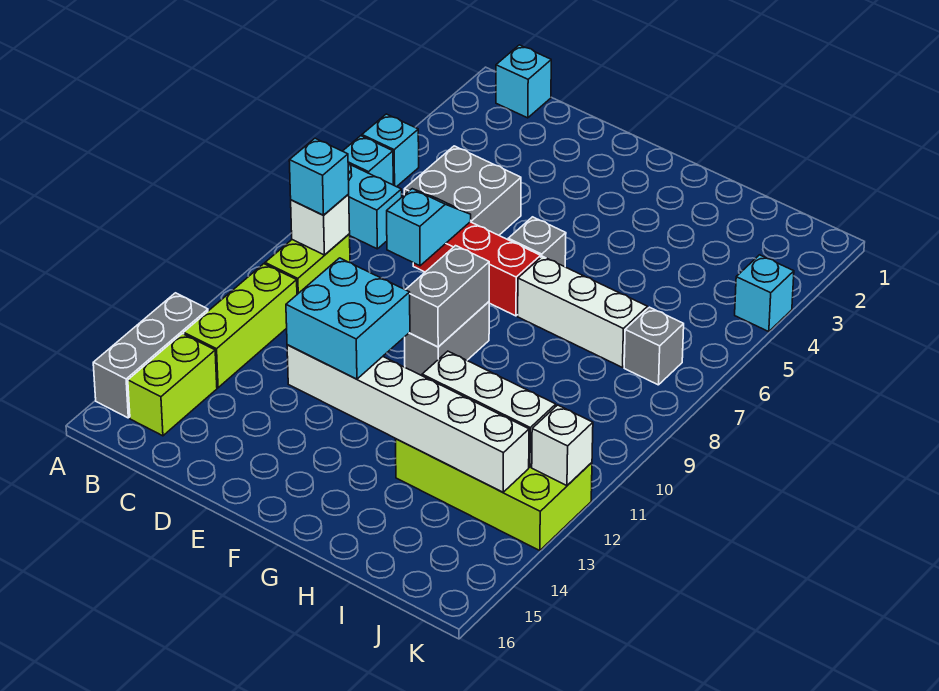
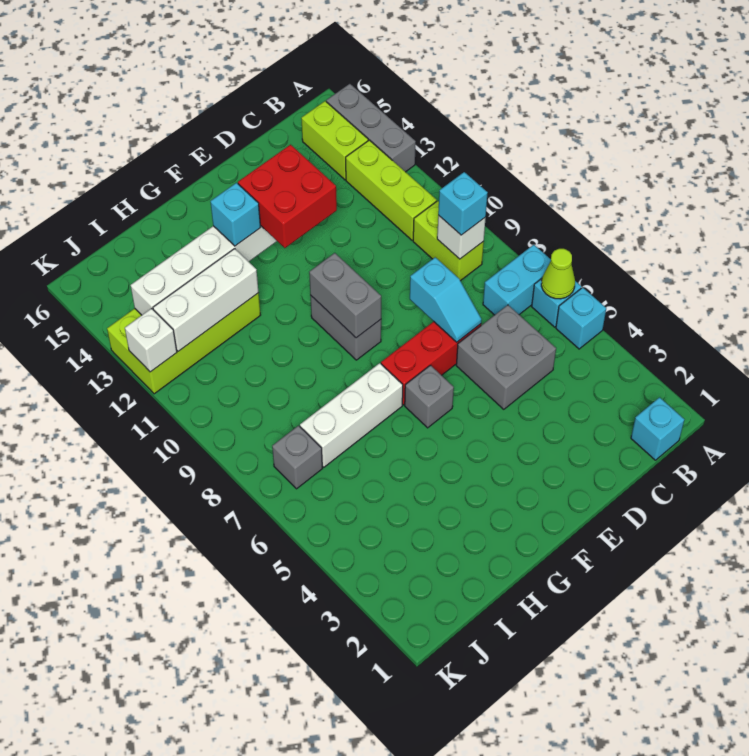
none -> lime cone A6 level 2
cyan brick E12:F13 level 3 -> red brick E12:F13 level 3
cyan brick K4 level 1 -> cyan brick G13 level 3

